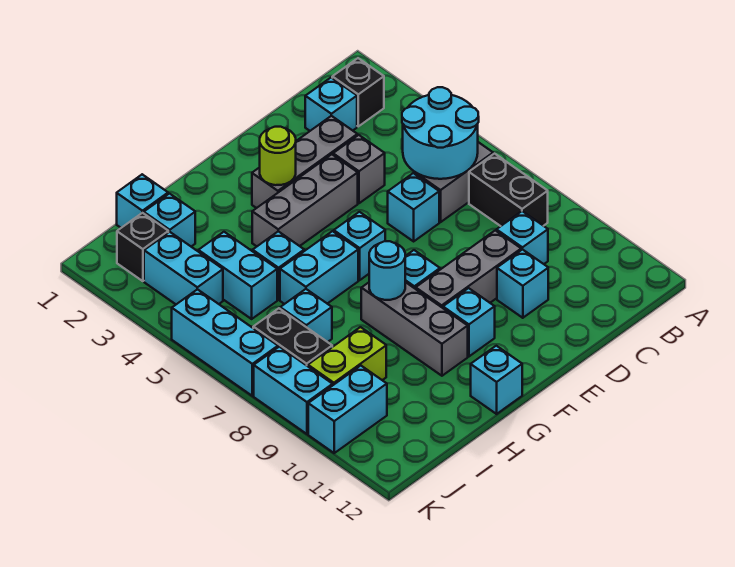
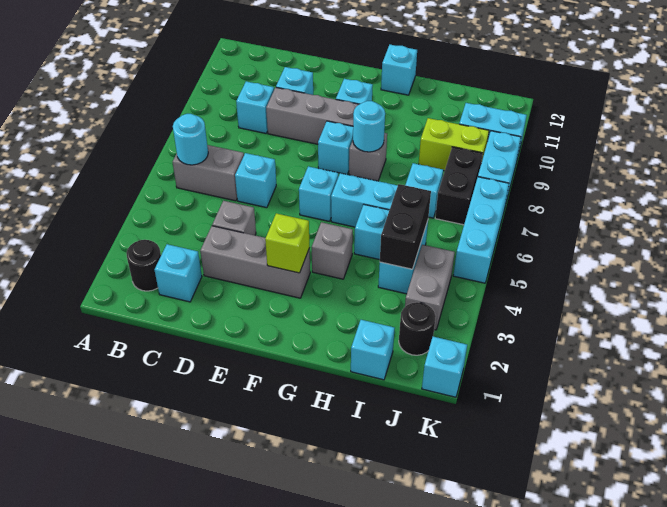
black brick B2 level 1 -> black round brick B2 level 1
cyan round brick B5:C6 level 2 -> cyan round brick B6 level 2
black brick B7:B8 level 1 -> black brick I4:I5 level 2
grey brick E4:G4 level 1 -> grey brick G4 level 1
lime round brick F3 level 2 -> lime brick F3 level 2
grey brick G8:G10 level 1 -> grey brick G8 level 1
cyan brick I2 level 1 -> cyan brick K1 level 1
black brick J2 level 1 -> black round brick J2 level 1
cyan brick J3:J4 level 1 -> grey brick J3:J4 level 1

